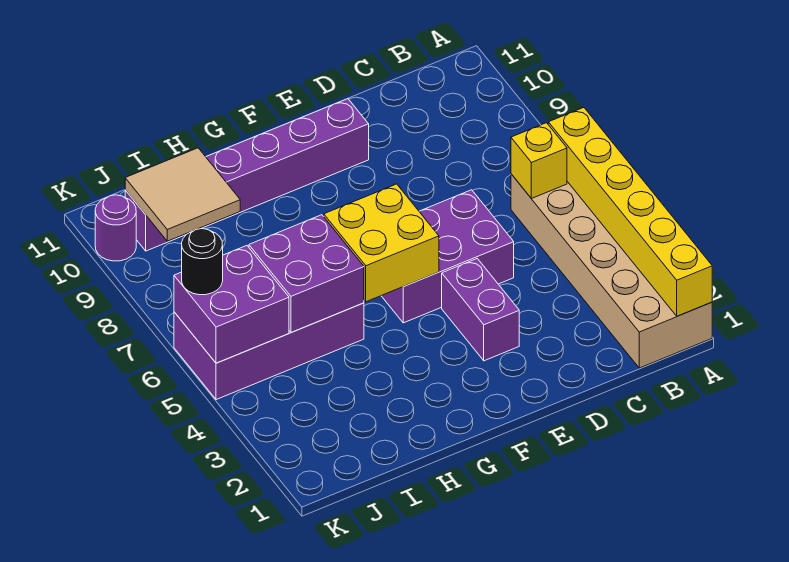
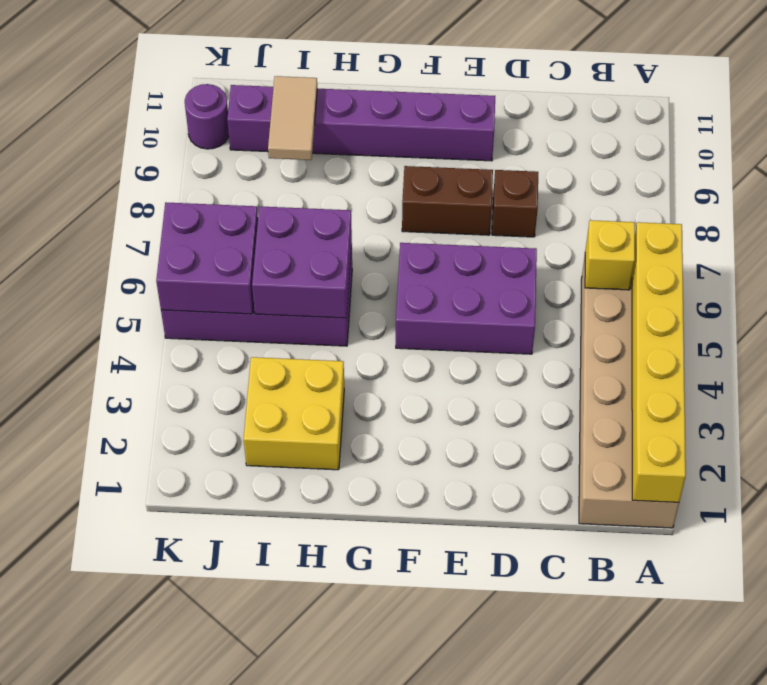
none -> brown brick D8 level 1
purple brick E3:E4 level 1 -> none
none -> brown brick E8:F8 level 1
yellow brick F5:G6 level 2 -> yellow brick H2:I3 level 1
tan tile I9:J10 level 2 -> tan tile I9:I10 level 2
black round brick K6 level 3 -> none

